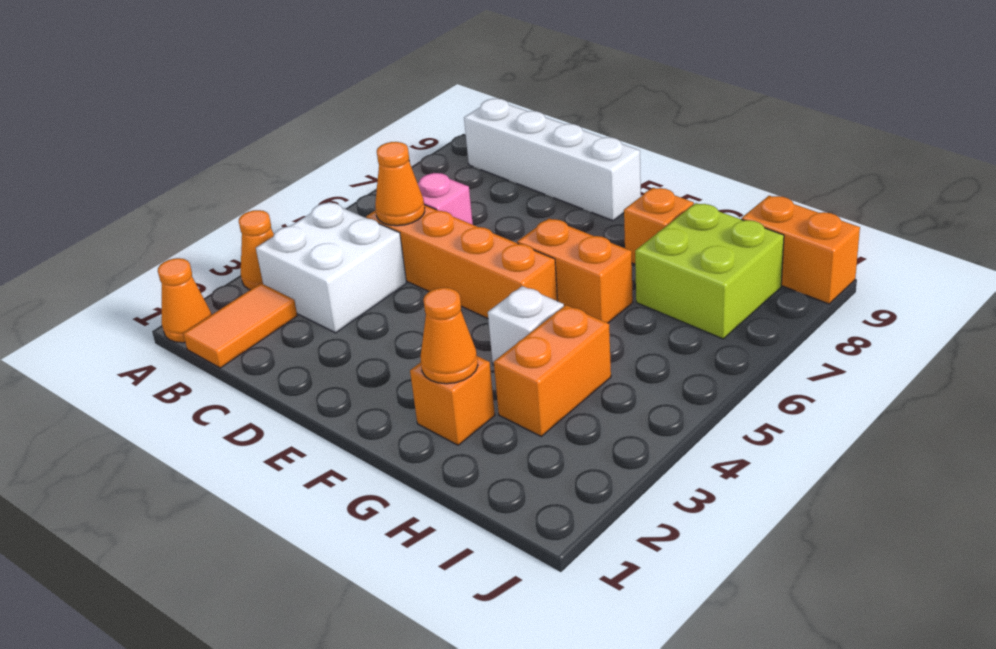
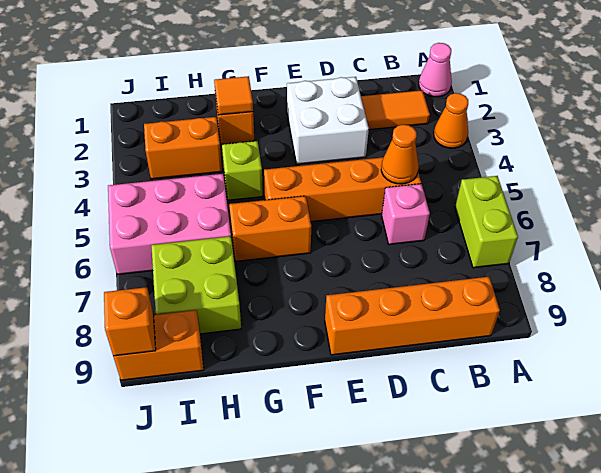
orange cone A1 level 1 -> pink cone A1 level 1
none -> lime brick A6:A7 level 1
orange tile B1:B2 level 1 -> orange tile B2:C2 level 1
white brick B3:C4 level 1 -> white brick D2:E3 level 1
white brick B9:E9 level 1 -> orange brick B9:E9 level 1
orange cone G2 level 2 -> orange tile G2 level 2
white brick G4 level 1 -> lime brick G4 level 1
orange brick G8 level 1 -> orange brick J9 level 2
orange brick H3:H4 level 1 -> orange brick H3:I3 level 1
none -> pink brick H5:J6 level 1

